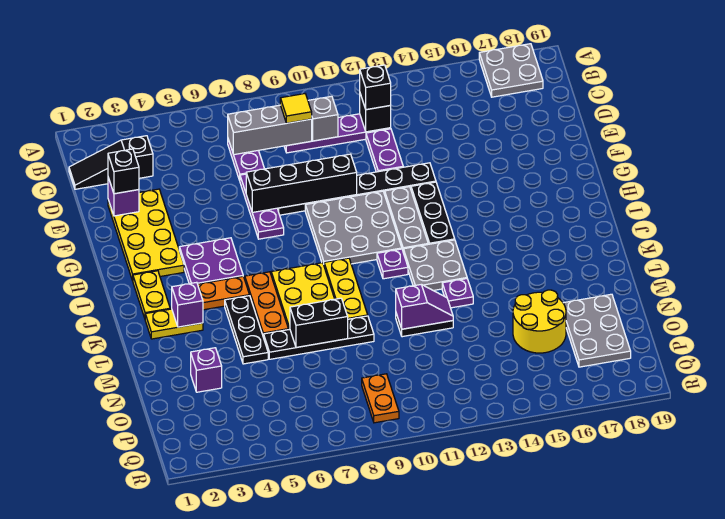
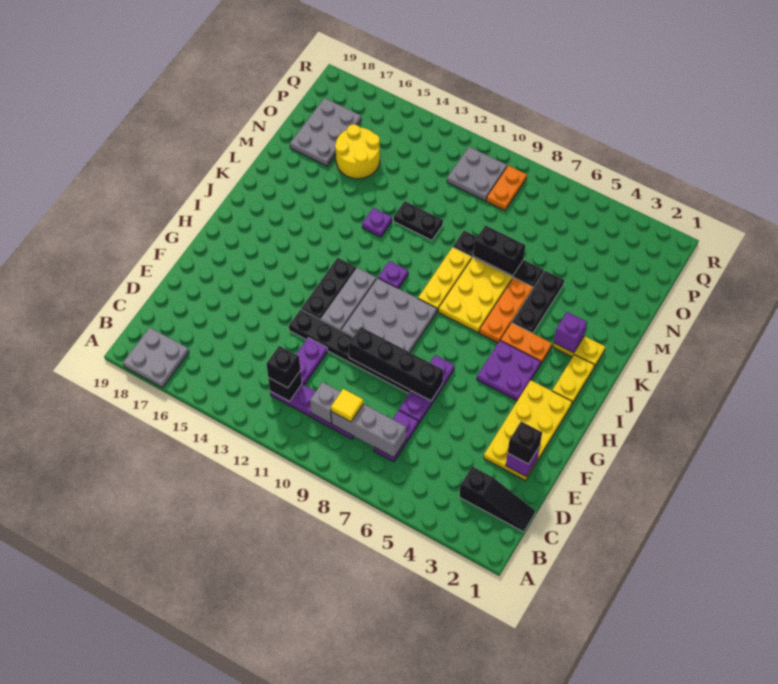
grey plate J12:K13 level 1 -> grey plate P10:Q11 level 1
purple slope M11:M12 level 2 top 11 -> none
purple brick N3 level 1 -> none

